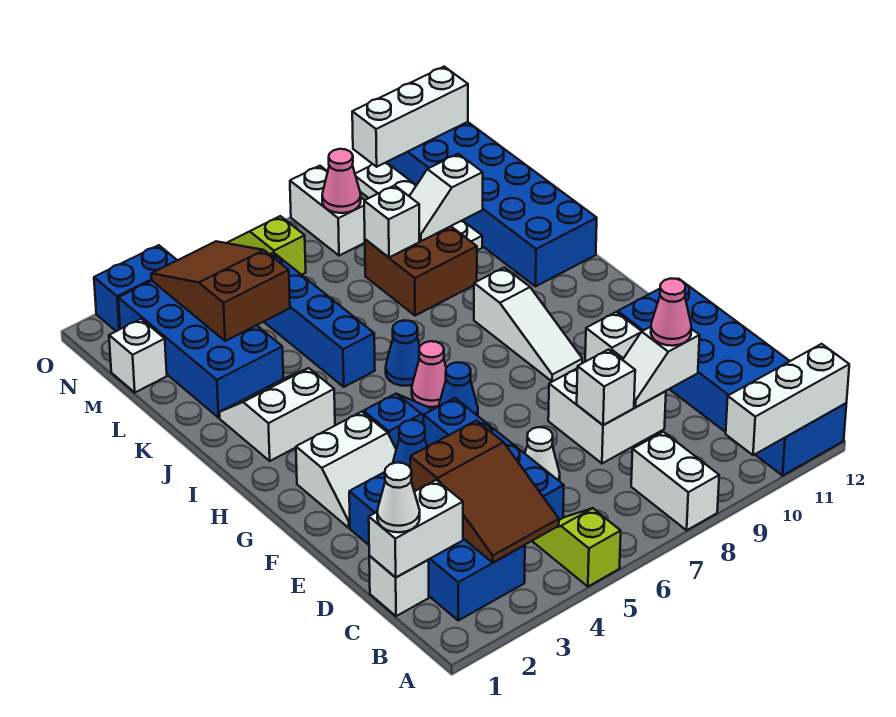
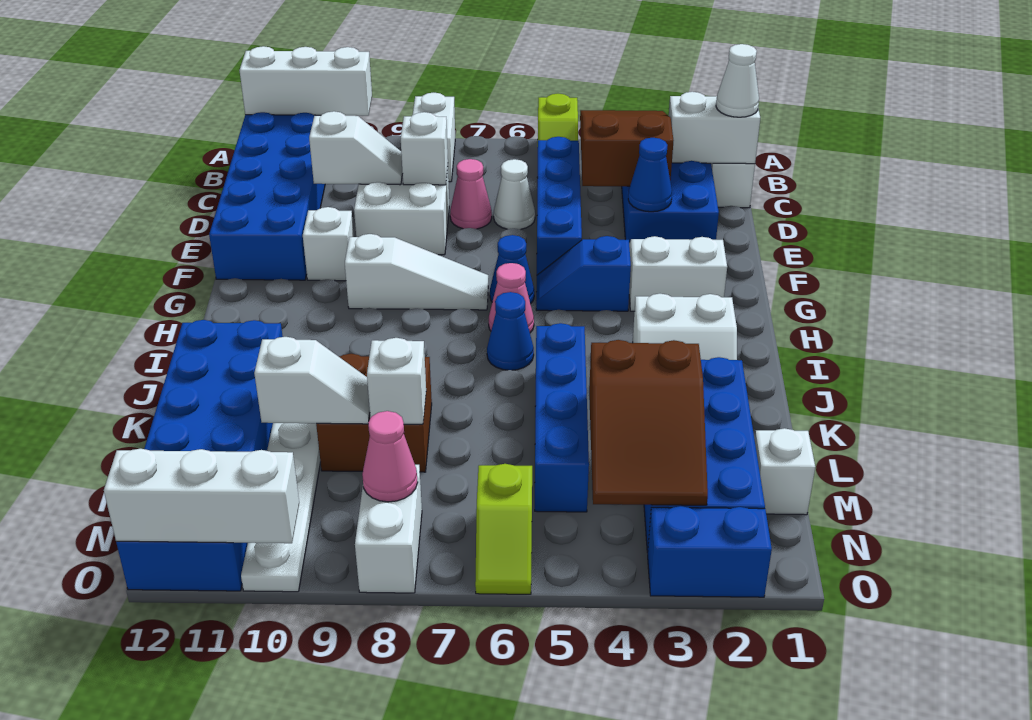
pink cone D10 level 3 -> pink cone D7 level 1
white slope G9:I9 level 1 top I -> white slope G7:G9 level 1 top 9

